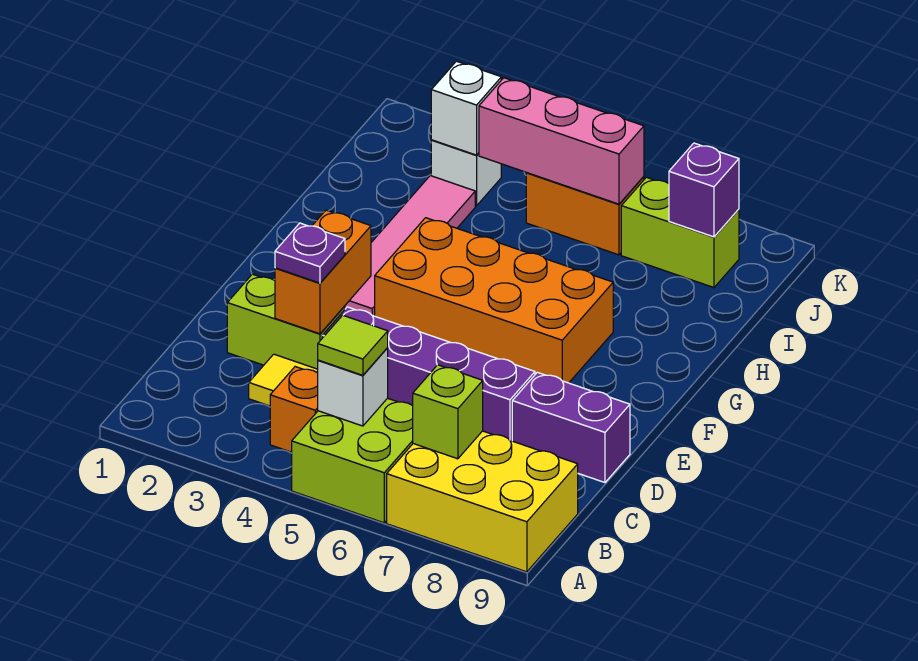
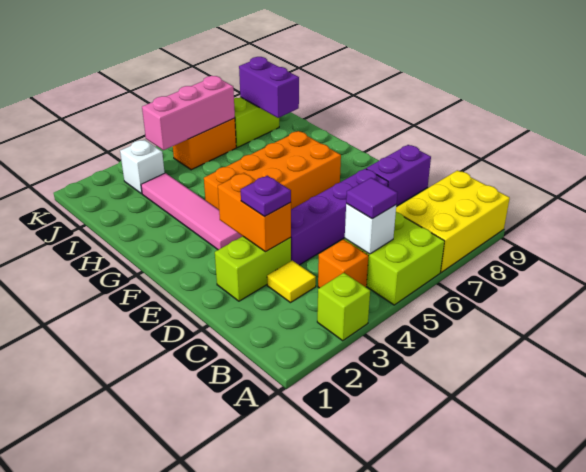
lime tile B5 level 3 -> purple tile B5 level 3
lime brick B7 level 2 -> lime brick A3 level 1
white brick J3 level 2 -> none
purple brick J8 level 2 -> purple brick I8:J8 level 2

